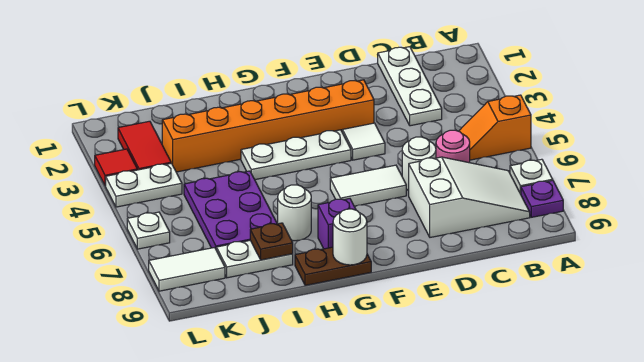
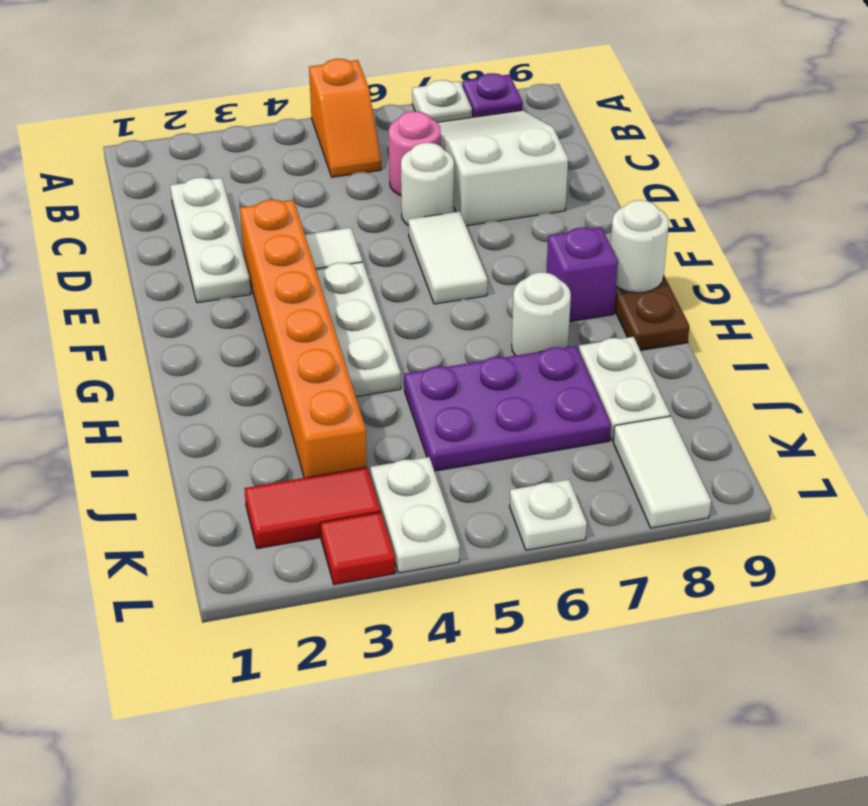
white plate C1:C3 level 1 -> white plate C2:E2 level 1
brown plate I8 level 2 -> none

